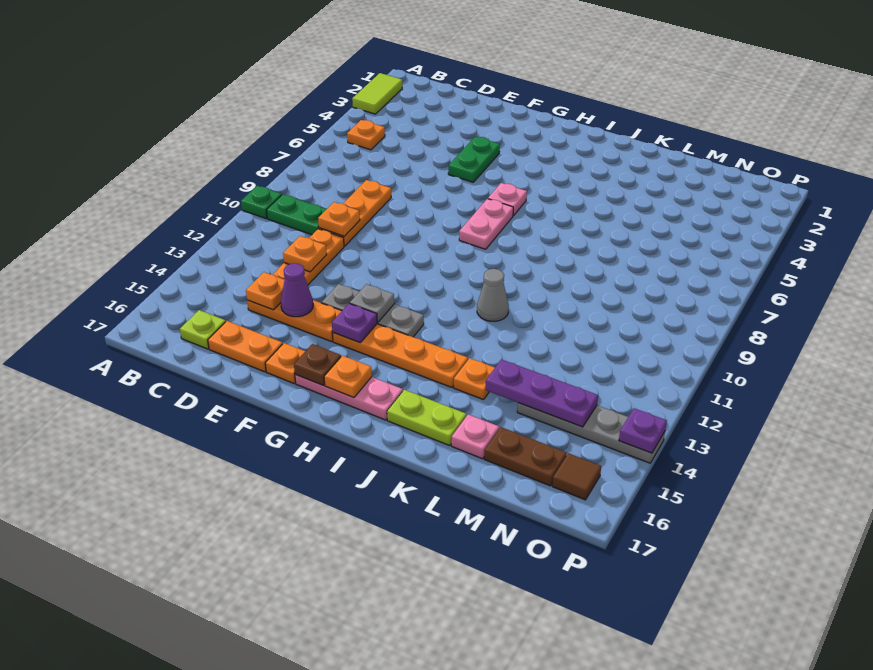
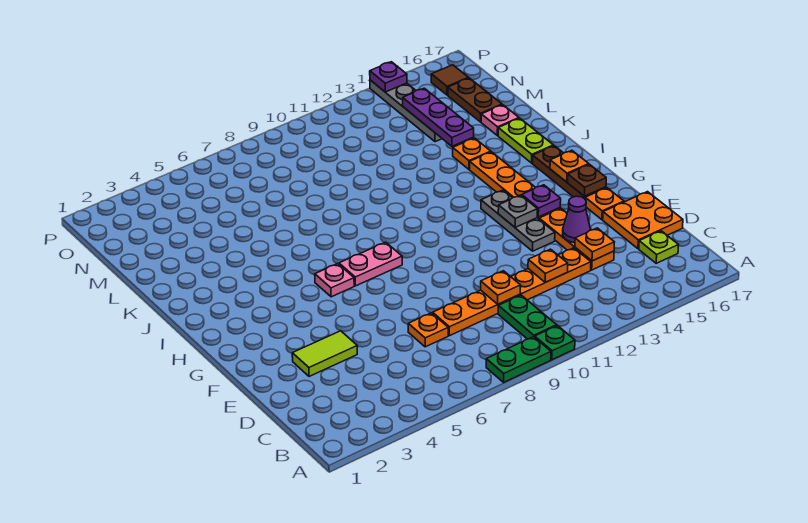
lime tile A2:A3 level 1 -> lime tile E3:E4 level 1
orange plate B5 level 1 -> orange plate D7 level 1
orange plate D16:E16 level 1 -> orange plate D16:E17 level 1
green plate F4:F5 level 1 -> green plate A8:A9 level 1
pink plate G16:I16 level 1 -> brown plate G16:I16 level 1
grey cone J11 level 1 -> none

